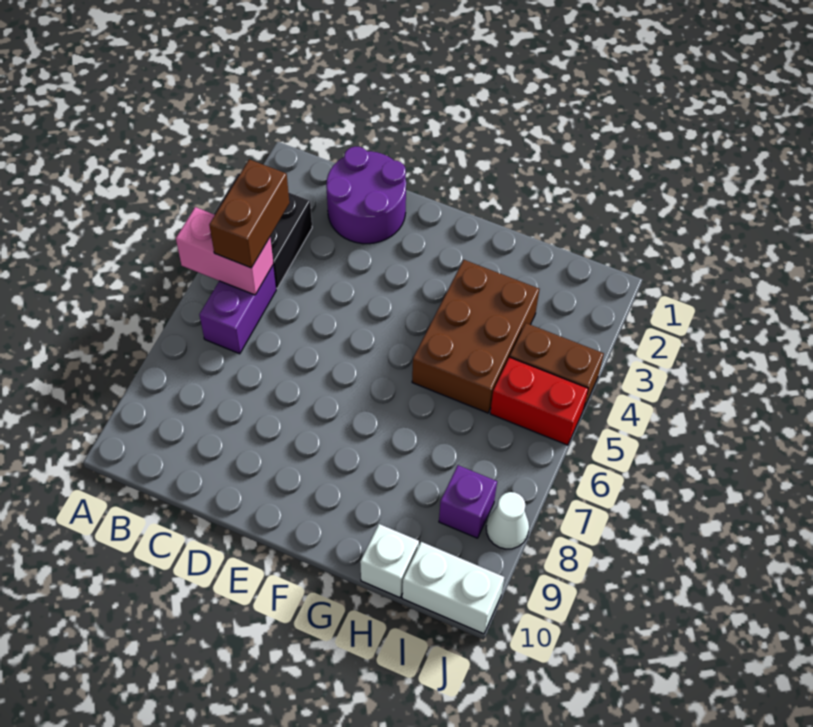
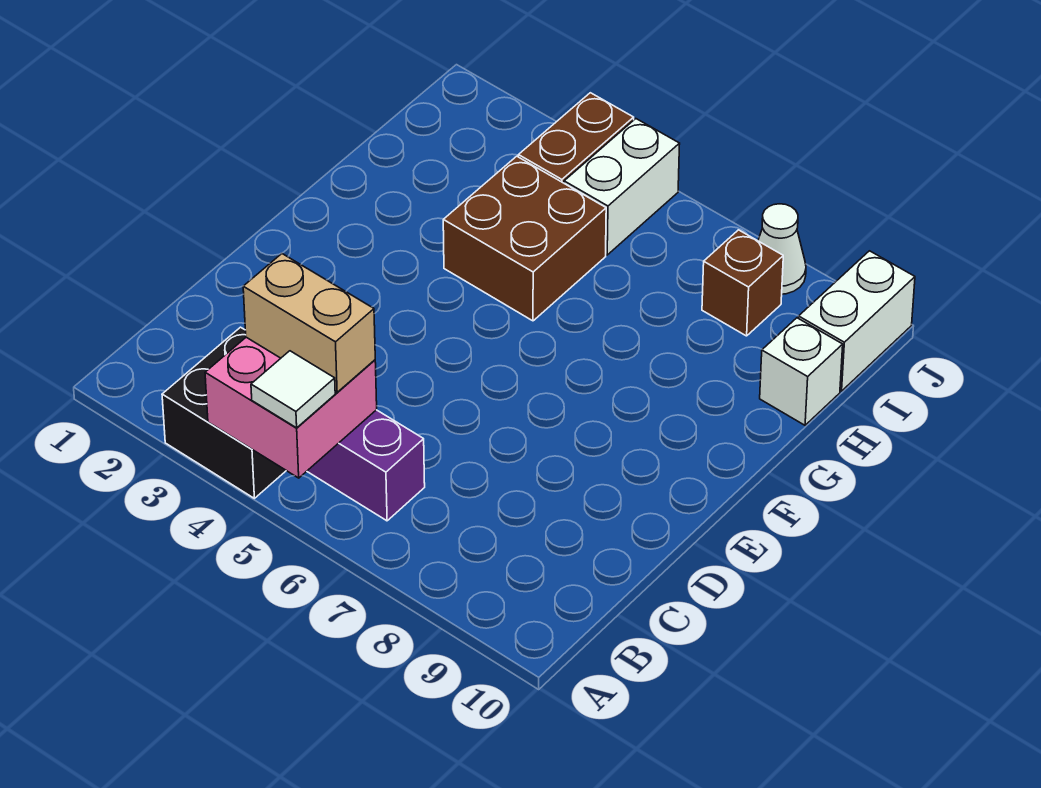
pink brick A5:B5 level 2 -> pink brick A4:B5 level 2
none -> white tile A5 level 3
brown brick B4:B5 level 3 -> tan brick B4:B5 level 3
purple round brick C1:D2 level 1 -> none
brown brick G3:H5 level 1 -> brown brick G4:H5 level 1
red brick I5:J5 level 1 -> white brick I5:J5 level 1
purple brick I8 level 1 -> brown brick I8 level 1

